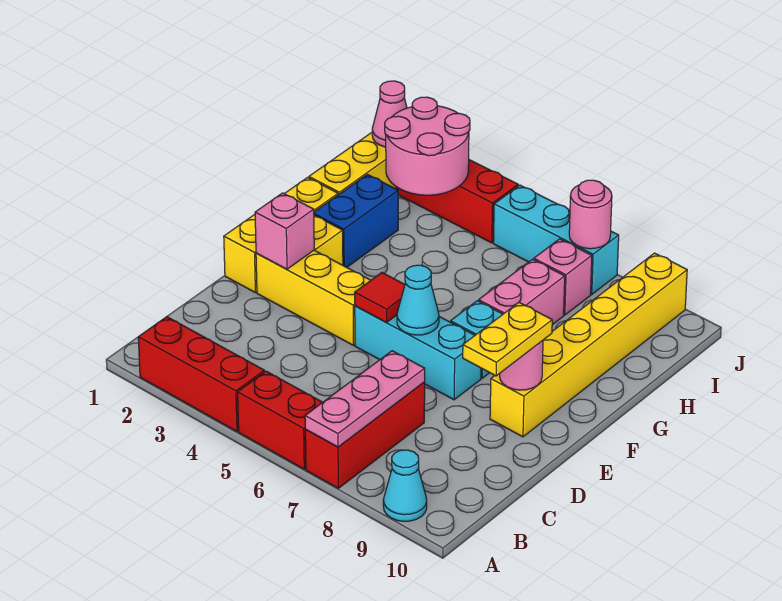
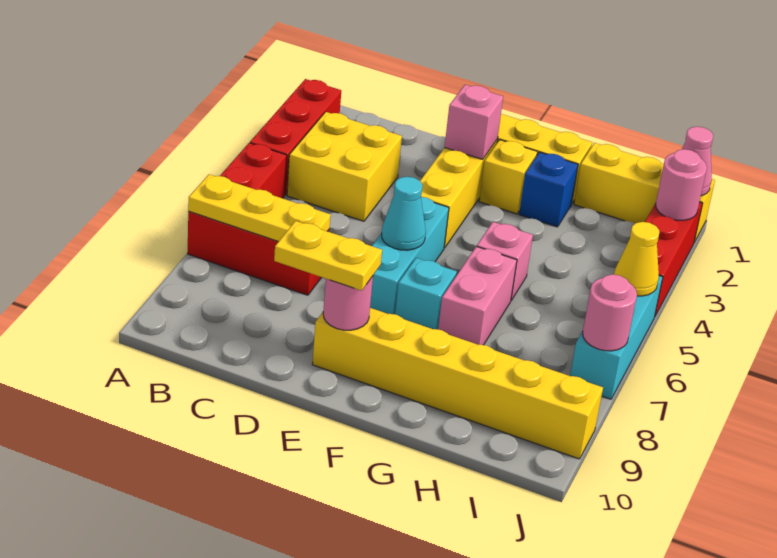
pink plate A7:C7 level 2 -> yellow plate A7:C7 level 2
cyan cone A9 level 1 -> none
none -> yellow brick B3:C4 level 1
red tile E5 level 2 -> none
blue brick G2:H2 level 1 -> blue brick G2 level 1
pink brick G7:H7 level 1 -> pink brick G6:G7 level 1
pink round brick I2:J3 level 2 -> pink round brick J2 level 2
pink brick I7 level 1 -> pink brick G5 level 1
none -> yellow cone J5 level 2

